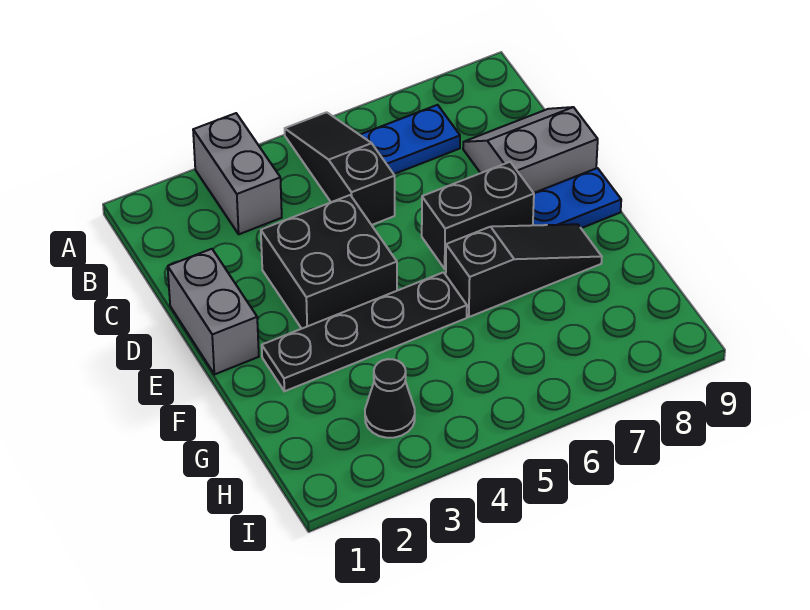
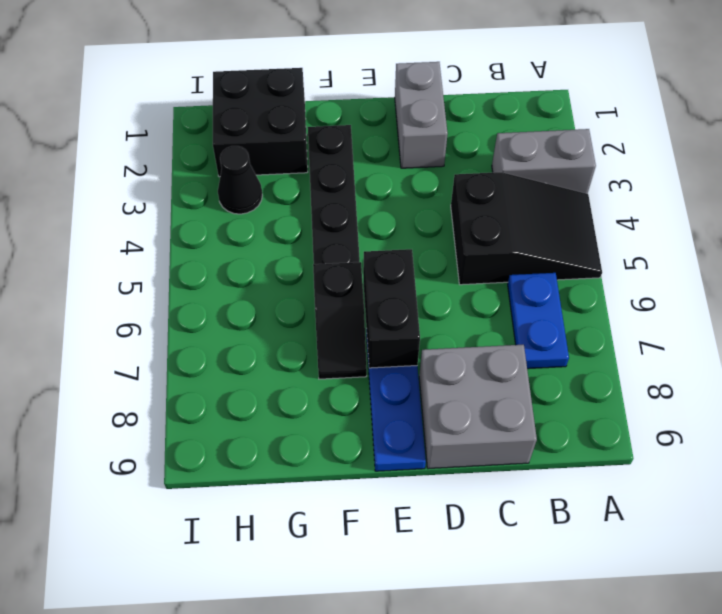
black slope A5:C5 level 1 top C -> black slope A4:C5 level 1 top C
grey slope C8:D9 level 1 top D -> grey brick C8:D9 level 1
grey brick D1:E1 level 1 -> grey brick D1:D2 level 1
black brick D3:E4 level 1 -> black brick G1:H2 level 1
black slope F6:F8 level 1 top 6 -> black slope F6:F7 level 1 top 6

